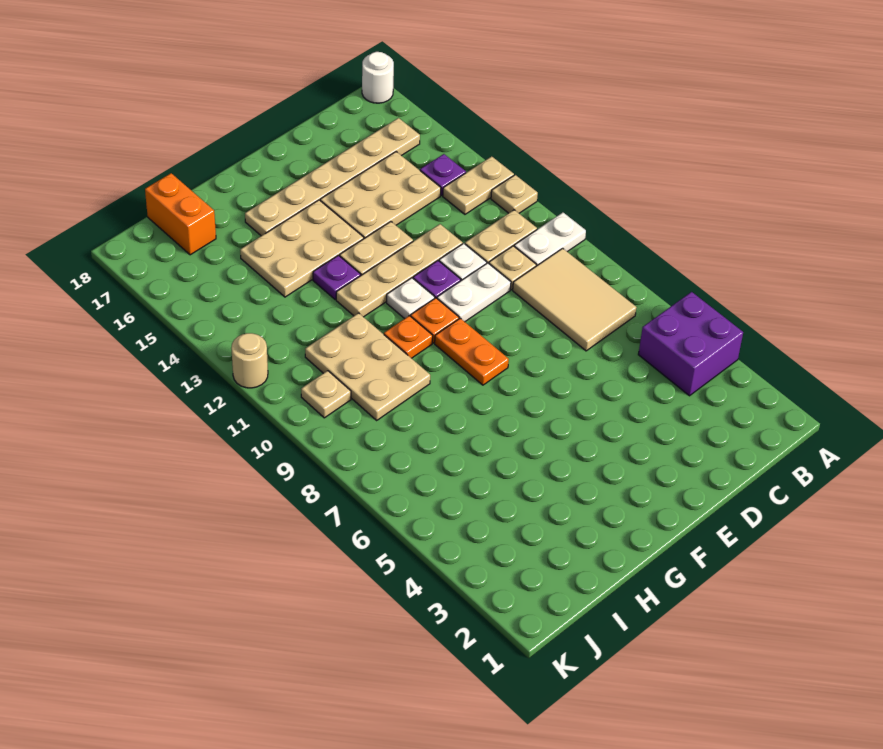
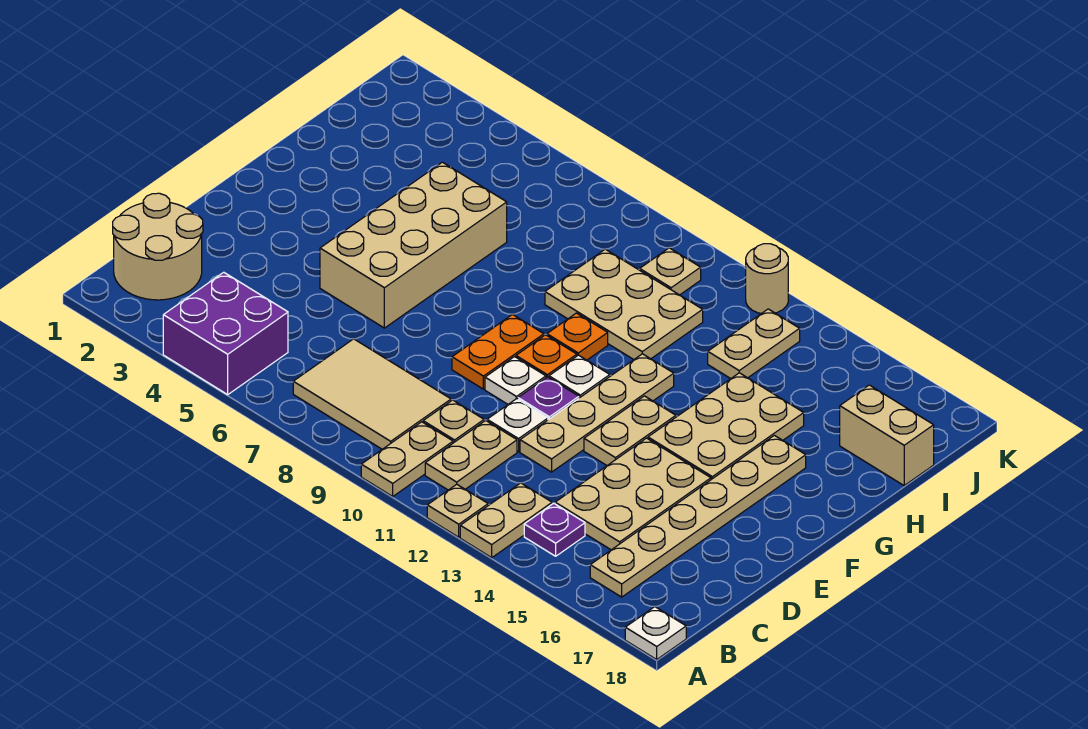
white plate A10:B10 level 1 -> tan plate A10:B10 level 1
white round brick A18 level 1 -> white plate A18 level 1
none -> tan round brick B1:C2 level 1
white plate D10:E10 level 1 -> white plate E10 level 1
none -> tan brick E5:H6 level 1
orange plate F8:F9 level 1 -> orange plate E9:F9 level 1
purple plate G13 level 1 -> none
none -> tan plate I13:J13 level 1
orange brick I17:I18 level 1 -> tan brick I17:I18 level 1

